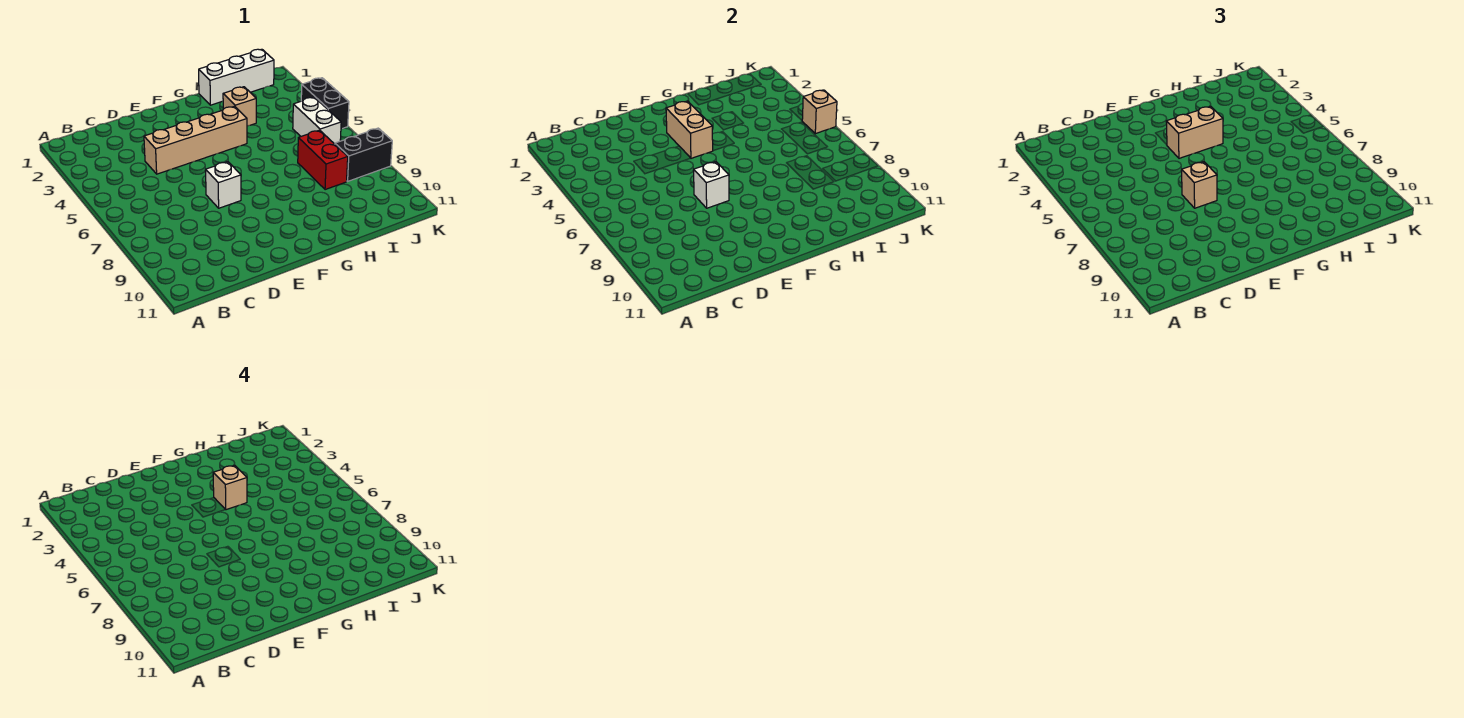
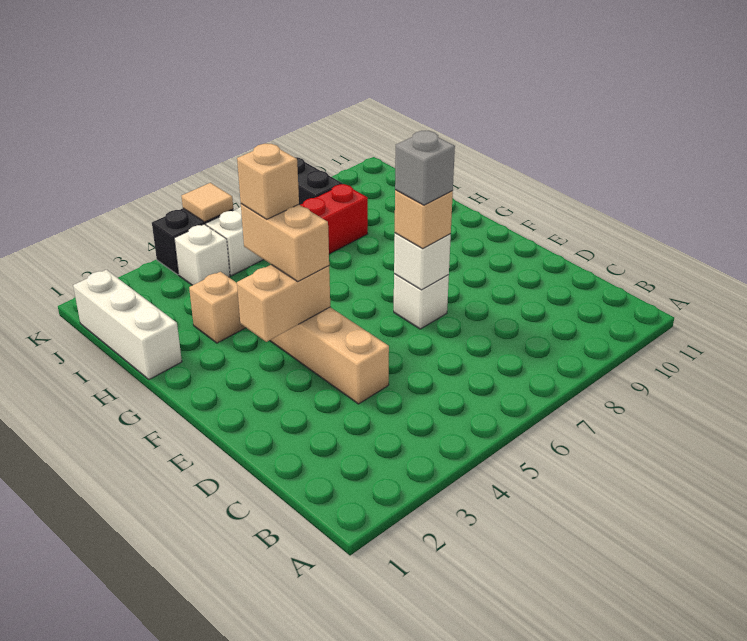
none -> grey brick E7 level 4
none -> white brick J4 level 1
tan brick K5 level 2 -> tan tile K5 level 2

